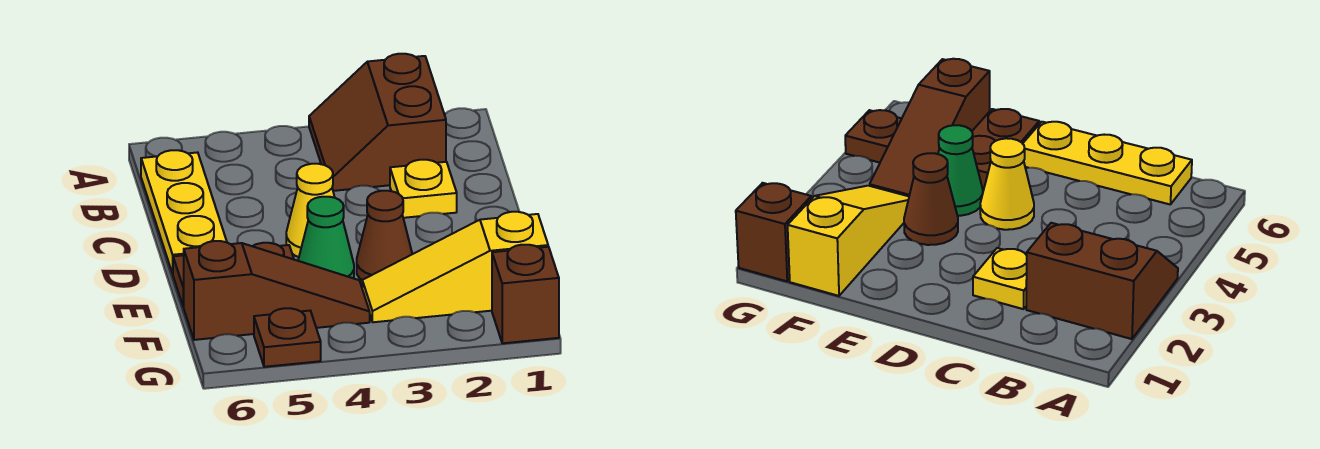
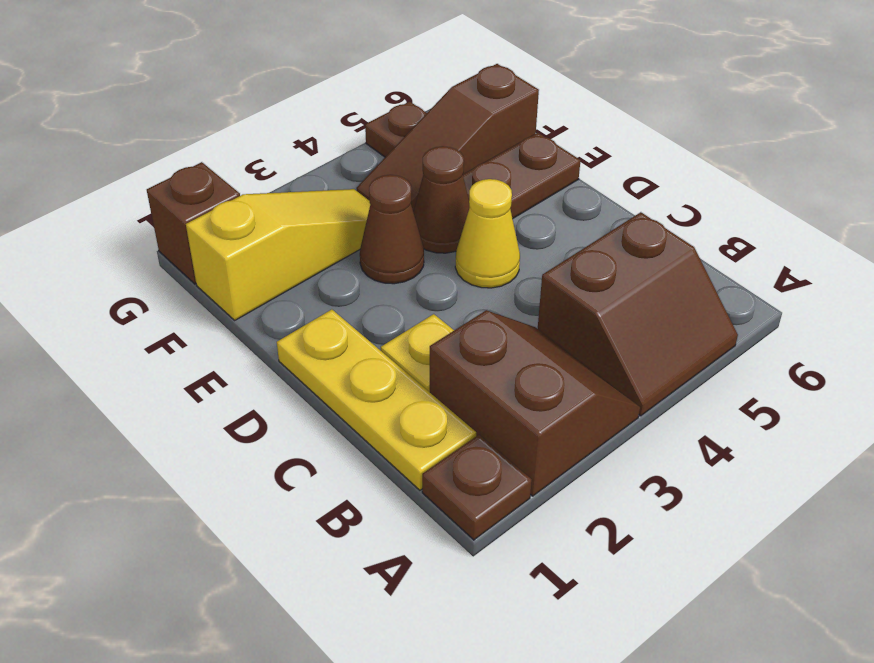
none -> brown plate A1 level 1
none -> brown slope A4:B5 level 1 top B
yellow plate B6:D6 level 1 -> yellow plate B1:D1 level 1
green cone E4 level 1 -> brown cone E4 level 1

